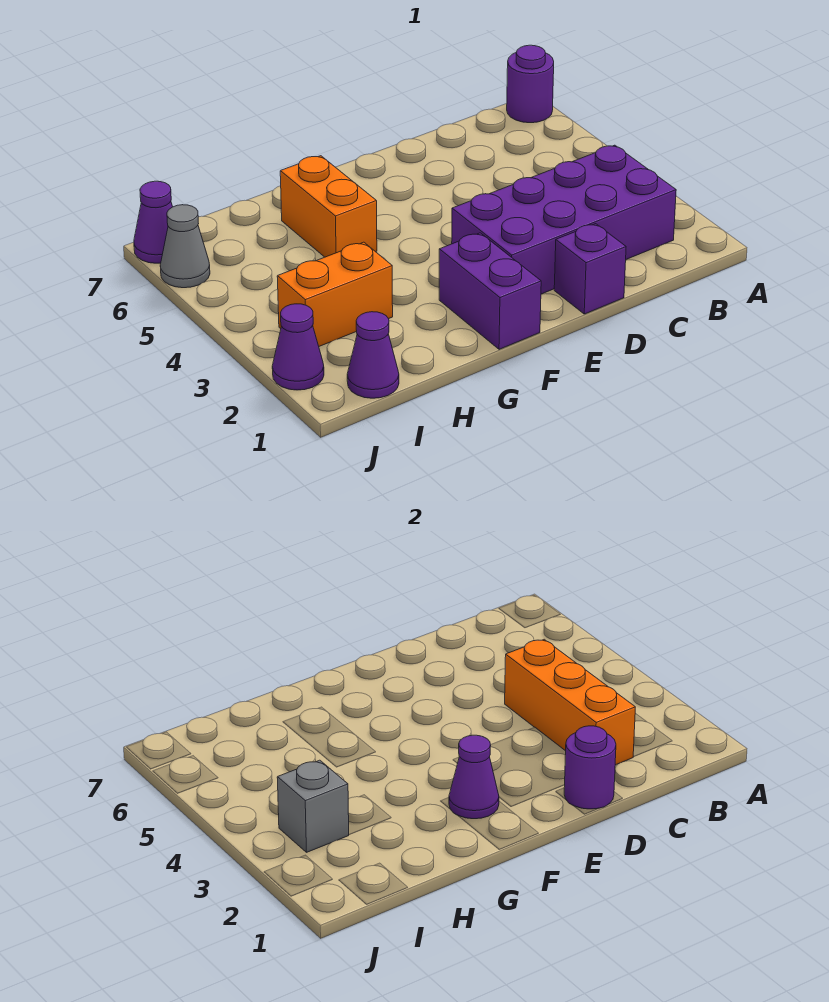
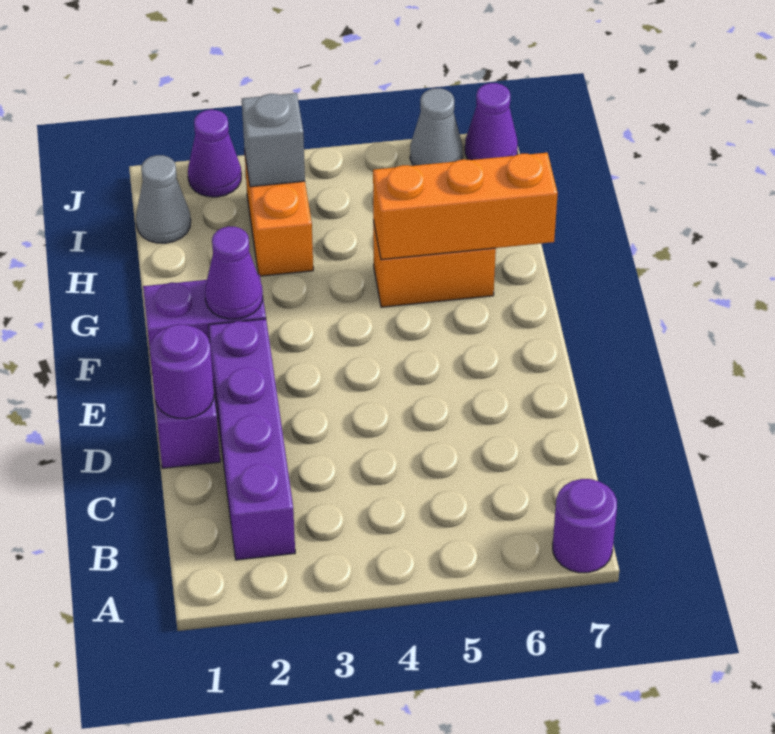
purple brick B2:E3 level 1 -> purple brick B2:E2 level 1
orange brick C2:C4 level 2 -> orange brick G5:G7 level 2
purple cone I1 level 1 -> grey cone I1 level 1

